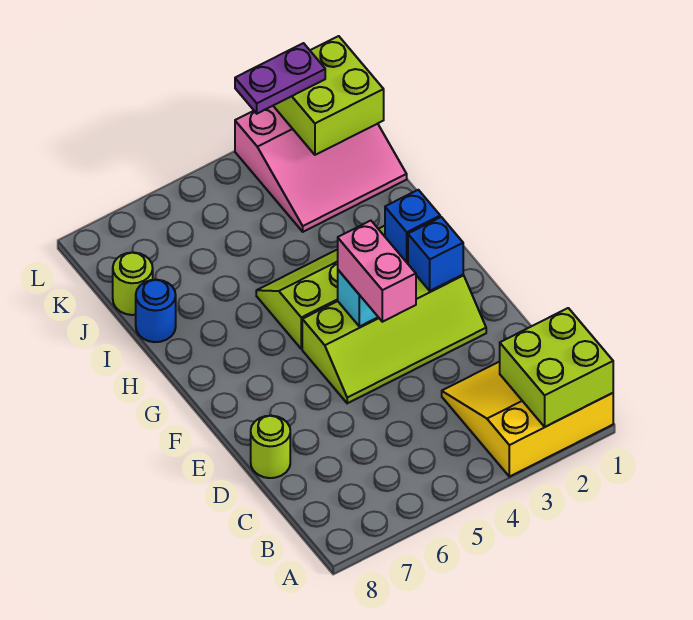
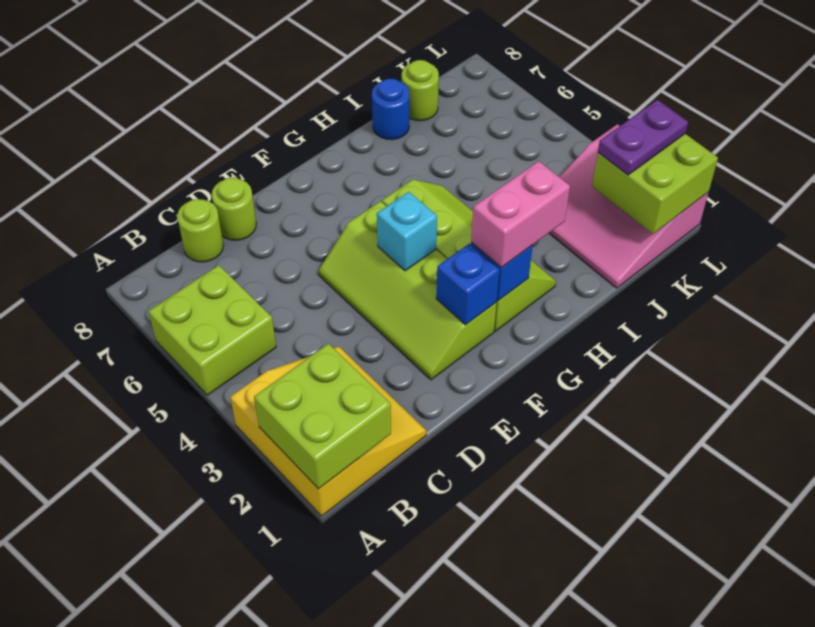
none -> lime brick A5:B6 level 1
none -> lime round brick C8 level 1
pink brick E4:F4 level 3 -> pink brick G2:H2 level 3
purple plate L2:L3 level 3 -> purple plate K2:L2 level 3

